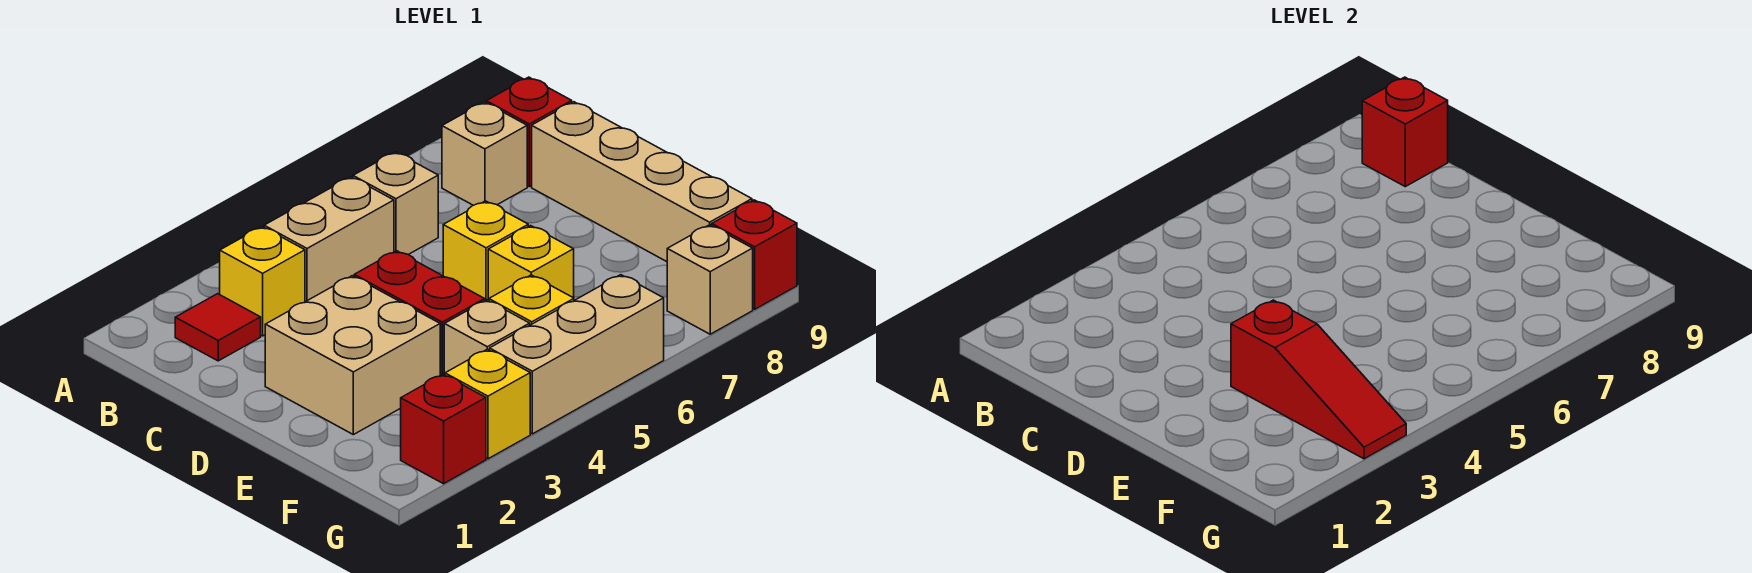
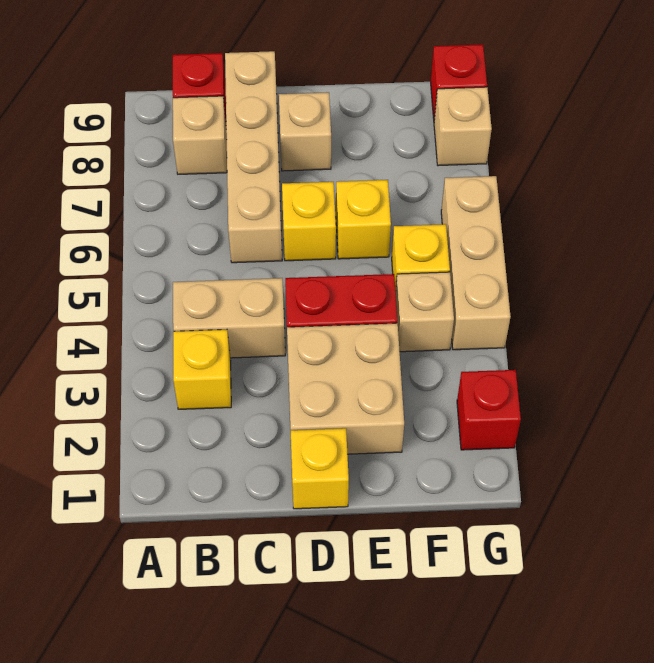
red tile B2 level 1 -> none
tan brick B4:B5 level 1 -> tan brick B4:C4 level 1
tan brick B6 level 1 -> tan brick D8 level 1
red brick B9 level 2 -> none
tan brick C9:F9 level 1 -> tan brick C6:C9 level 1
red slope E3:G3 level 2 top E -> none
yellow brick G3 level 1 -> yellow brick D1 level 1

